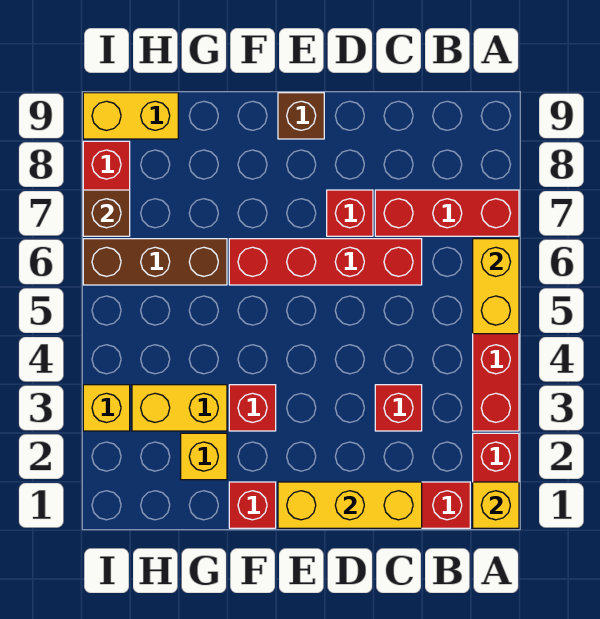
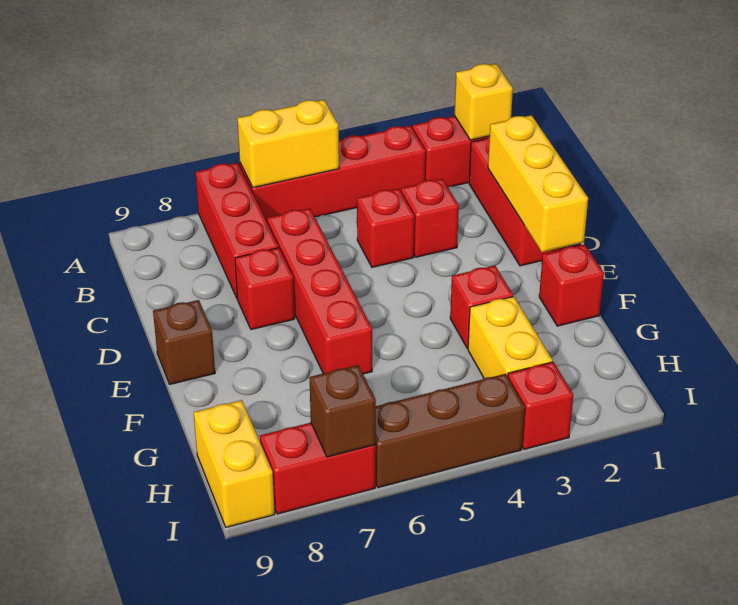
none -> red brick C4 level 1
yellow brick G2 level 1 -> none
brown brick G6:I6 level 1 -> brown brick I4:I6 level 1
yellow brick I3 level 1 -> red brick I3 level 1

